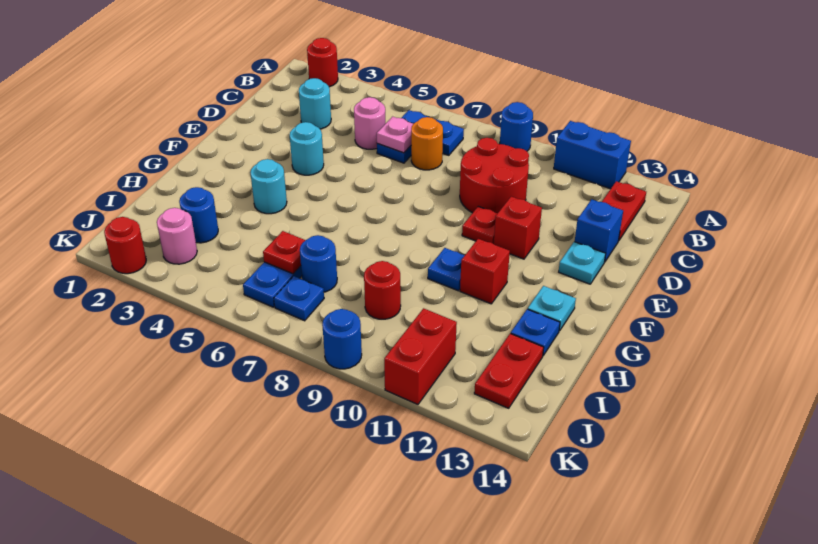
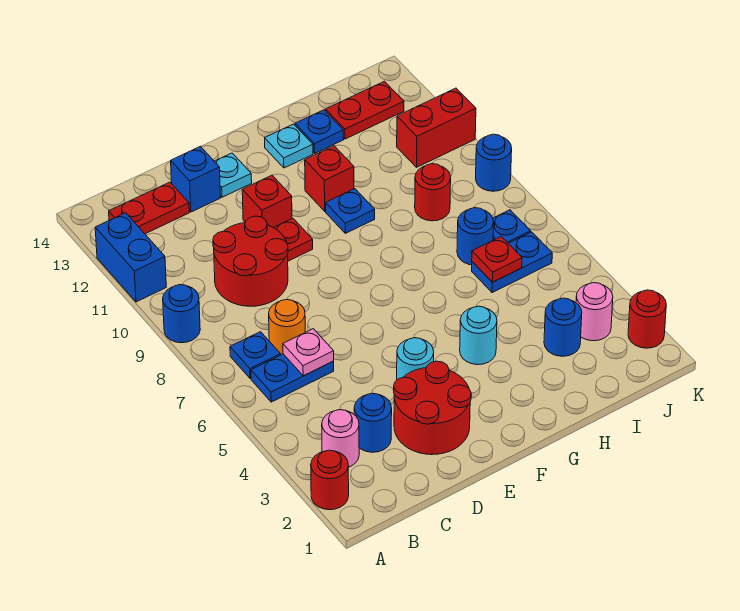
cyan round brick C3 level 1 -> blue round brick C3 level 1
pink round brick C5 level 1 -> pink round brick B3 level 1
none -> red round brick D2:E3 level 1

